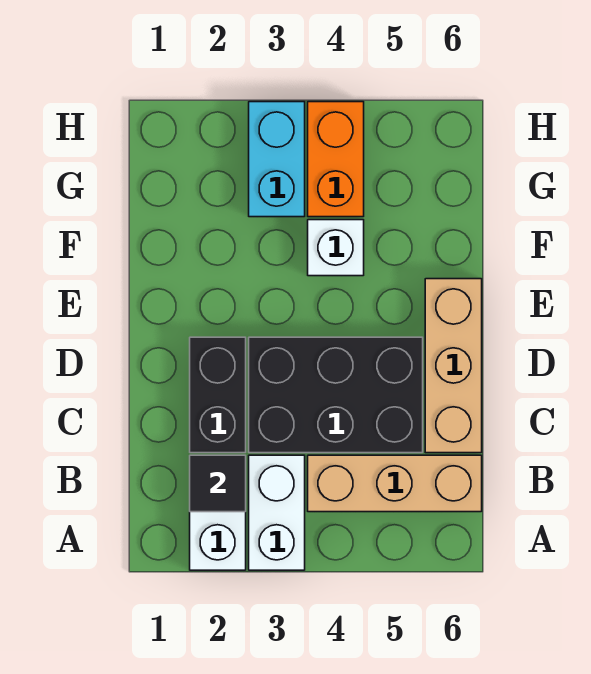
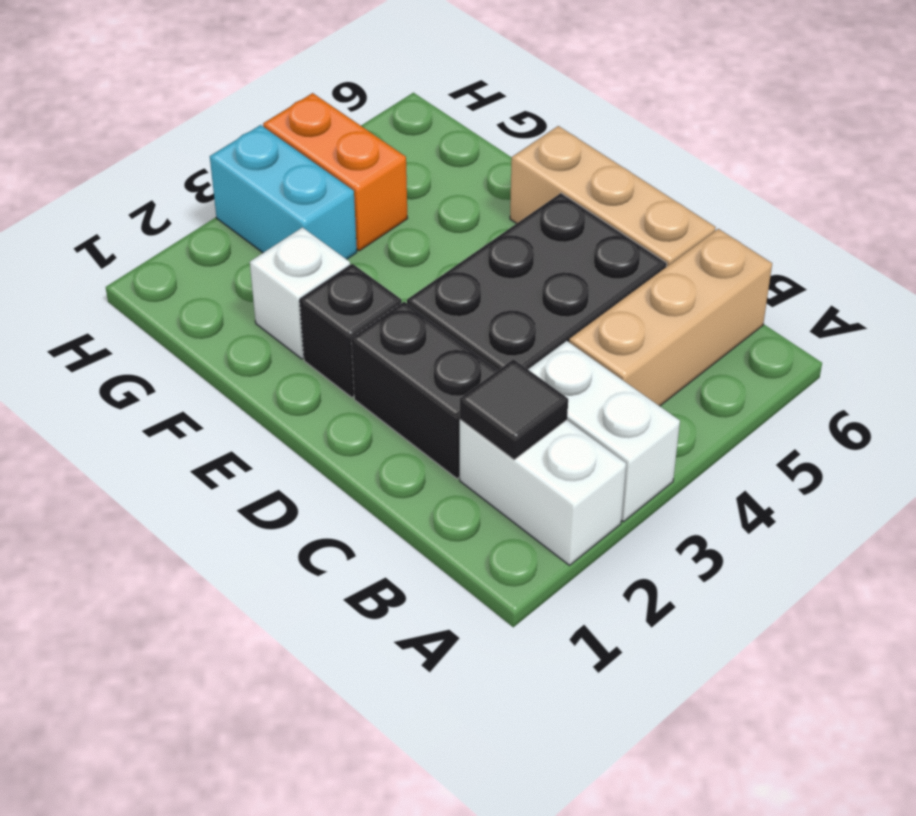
none -> black brick E2 level 1
white brick F4 level 1 -> white brick F2 level 1

